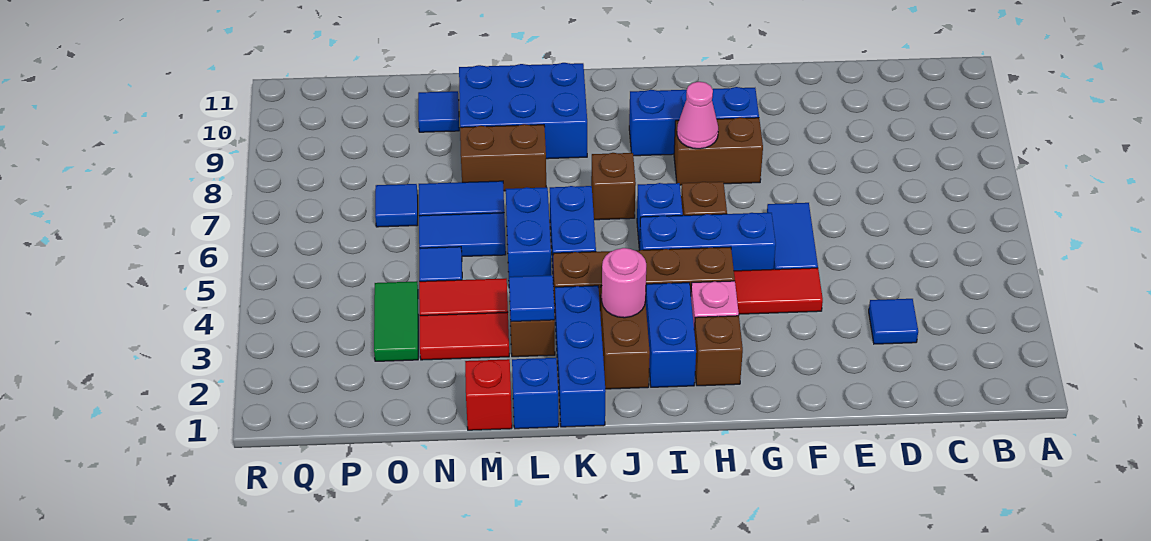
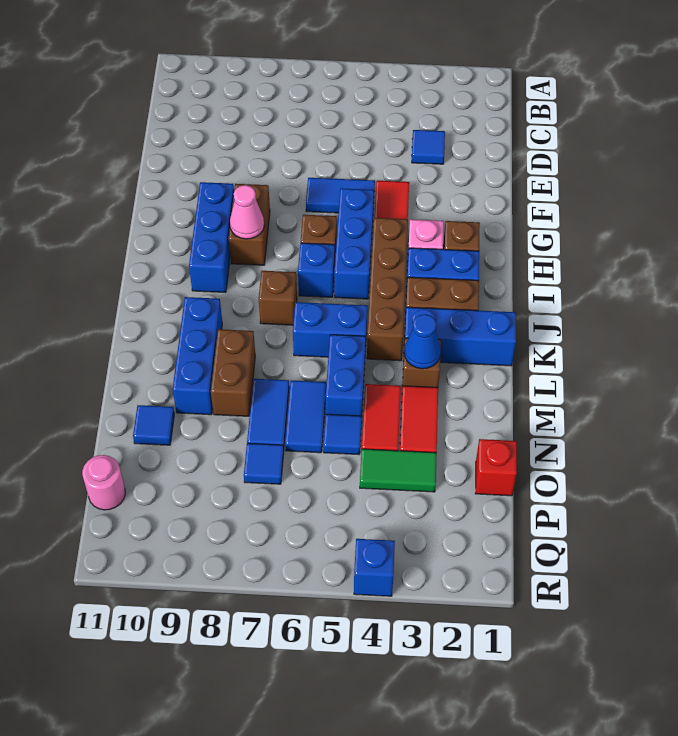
pink round brick J3 level 2 -> pink round brick P11 level 1
blue brick K9:M10 level 1 -> blue brick K9:M9 level 1
blue brick L1 level 1 -> blue brick R4 level 1
blue tile L3 level 2 -> blue cone L3 level 2
blue brick L5:L6 level 1 -> blue brick L5:M5 level 1
red brick M1 level 1 -> red brick O1 level 1

